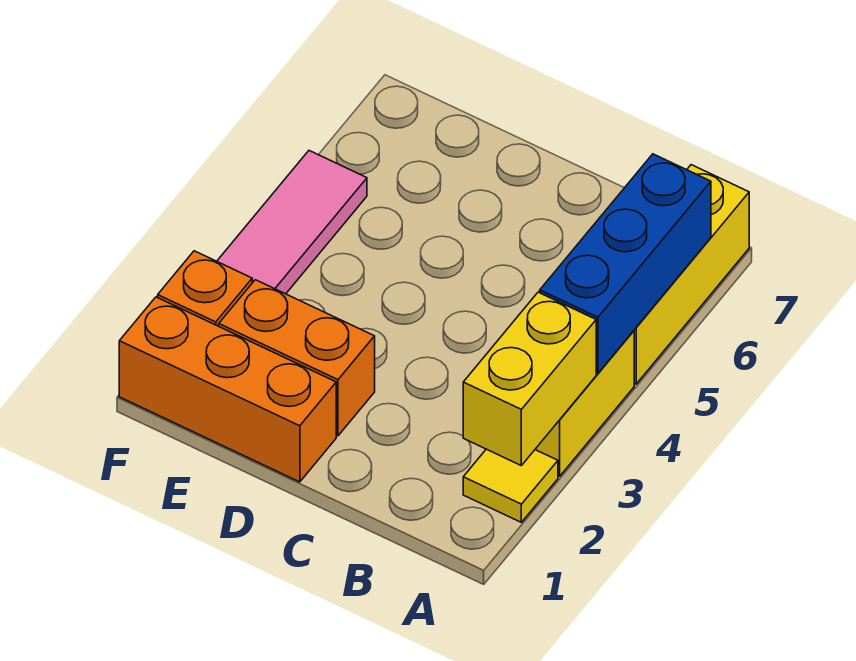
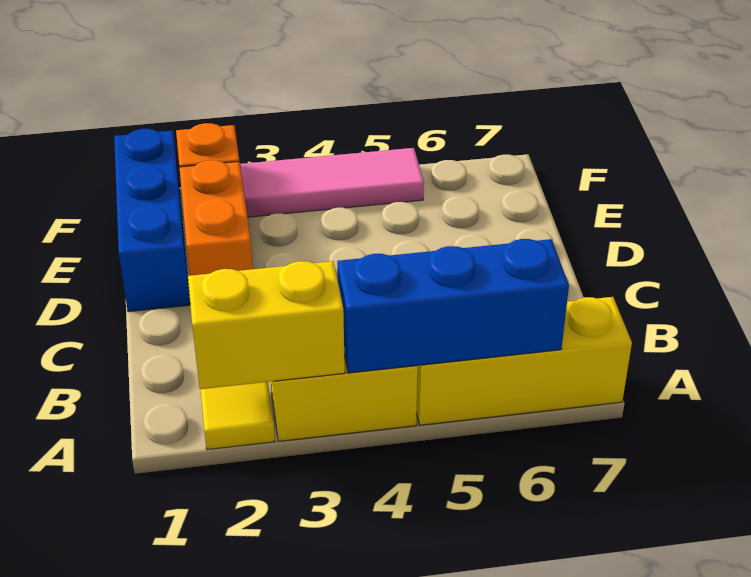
orange brick D1:F1 level 1 -> blue brick D1:F1 level 1

